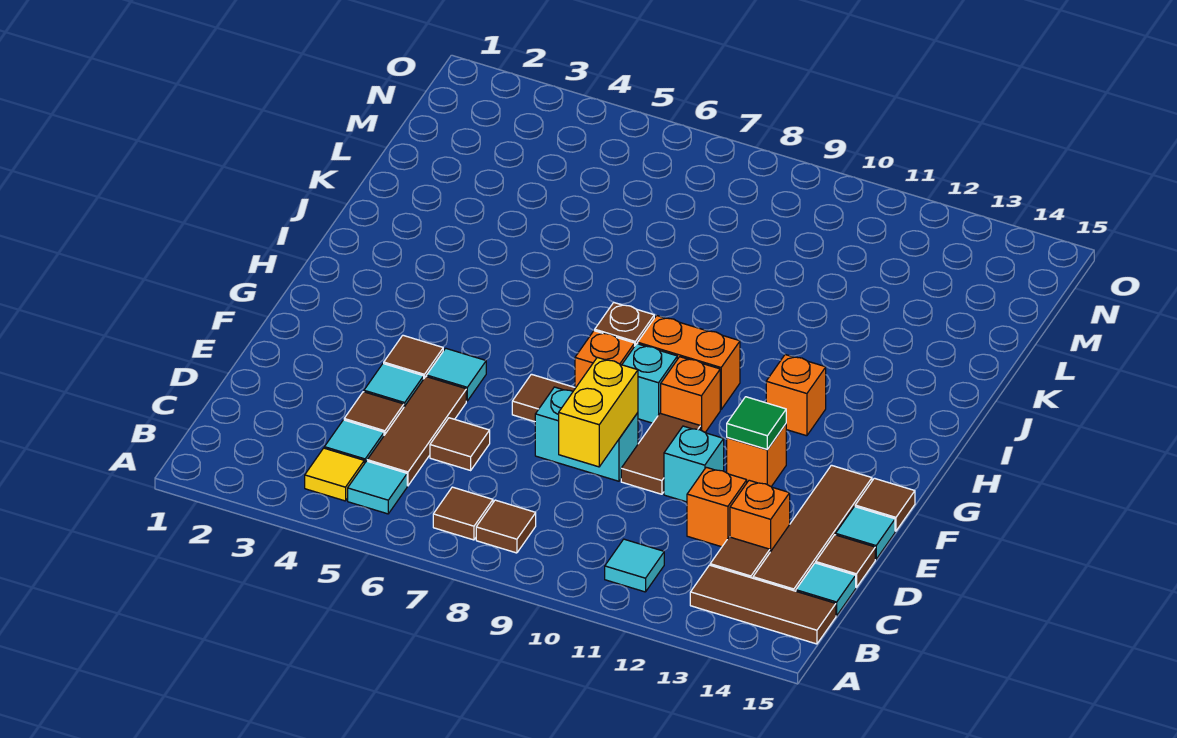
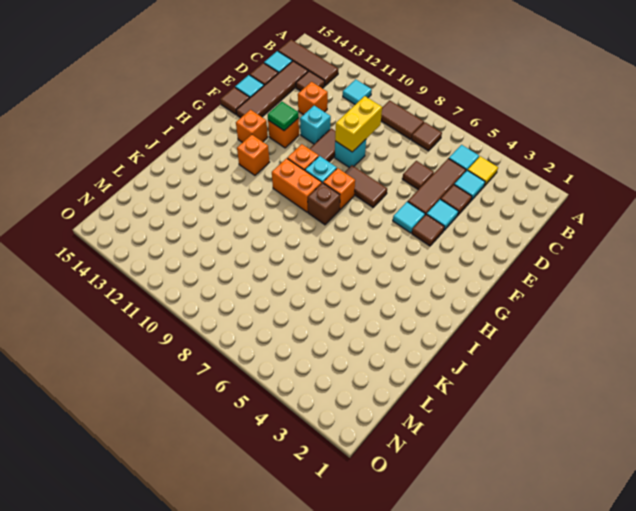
brown tile B8 level 1 -> brown tile B8:B9 level 1
orange brick D13 level 1 -> orange brick G13 level 1
cyan brick E8:E9 level 1 -> cyan brick E9 level 1

